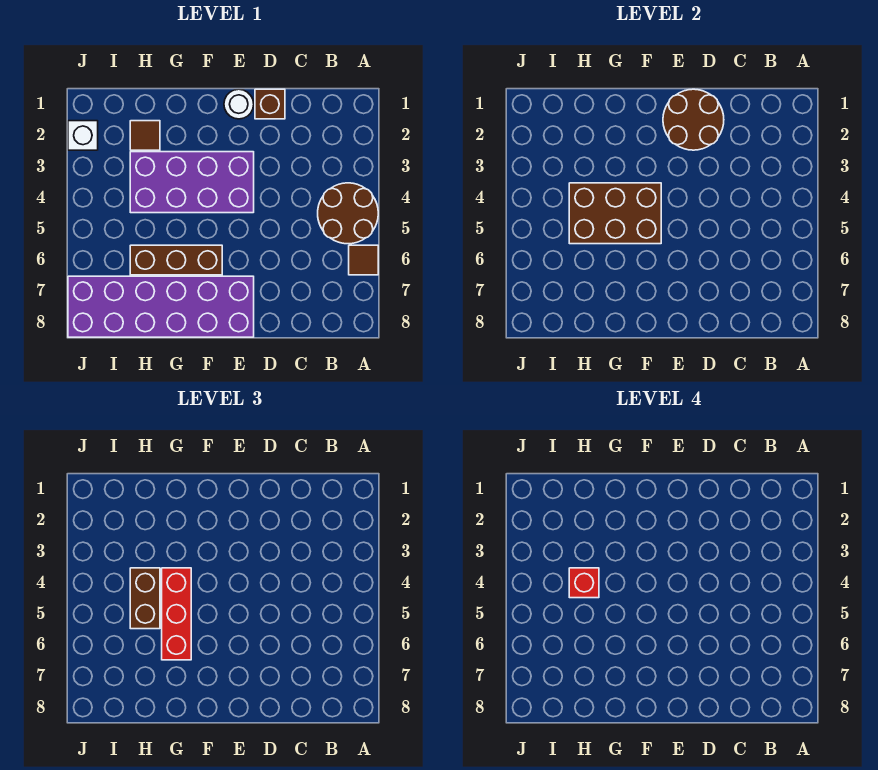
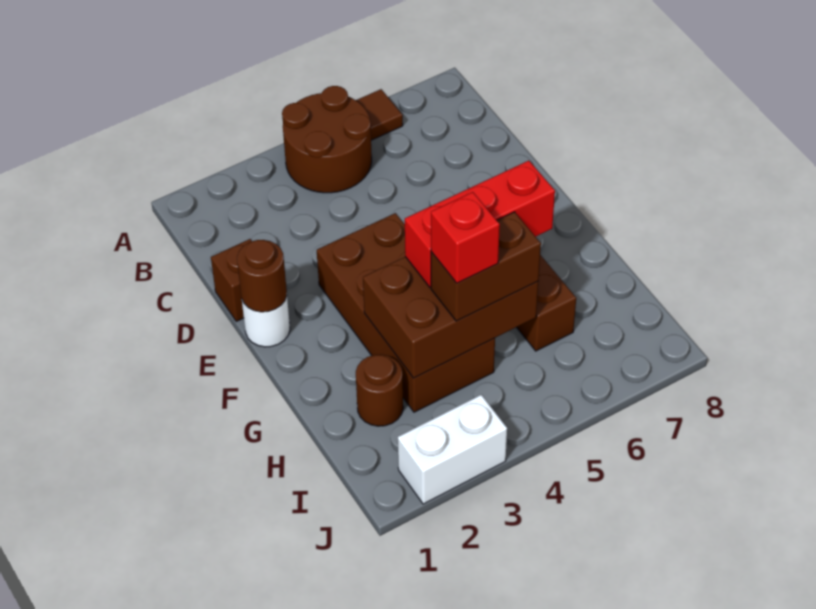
brown round brick D1:E2 level 2 -> brown round brick E1 level 2
purple brick E3:H4 level 1 -> brown brick E3:H4 level 1
purple brick E7:J8 level 1 -> none
brown brick F4:H5 level 2 -> brown brick G3:H5 level 2
brown tile H2 level 1 -> brown round brick H2 level 1
white brick J2 level 1 -> white brick J2:J3 level 1

